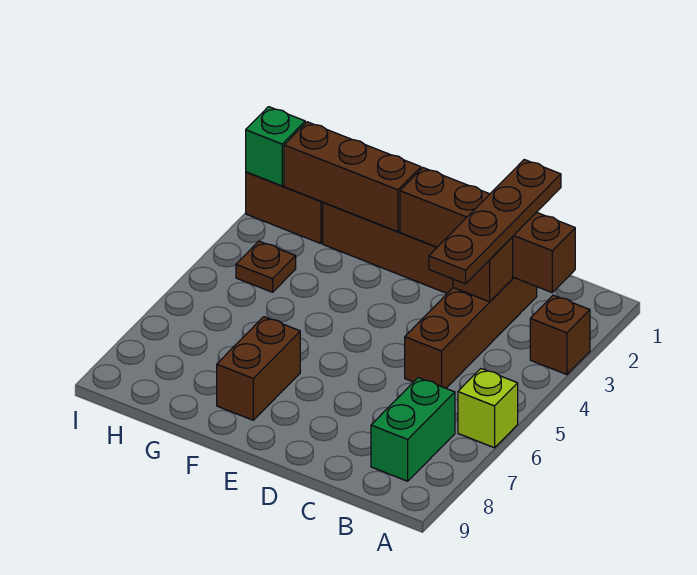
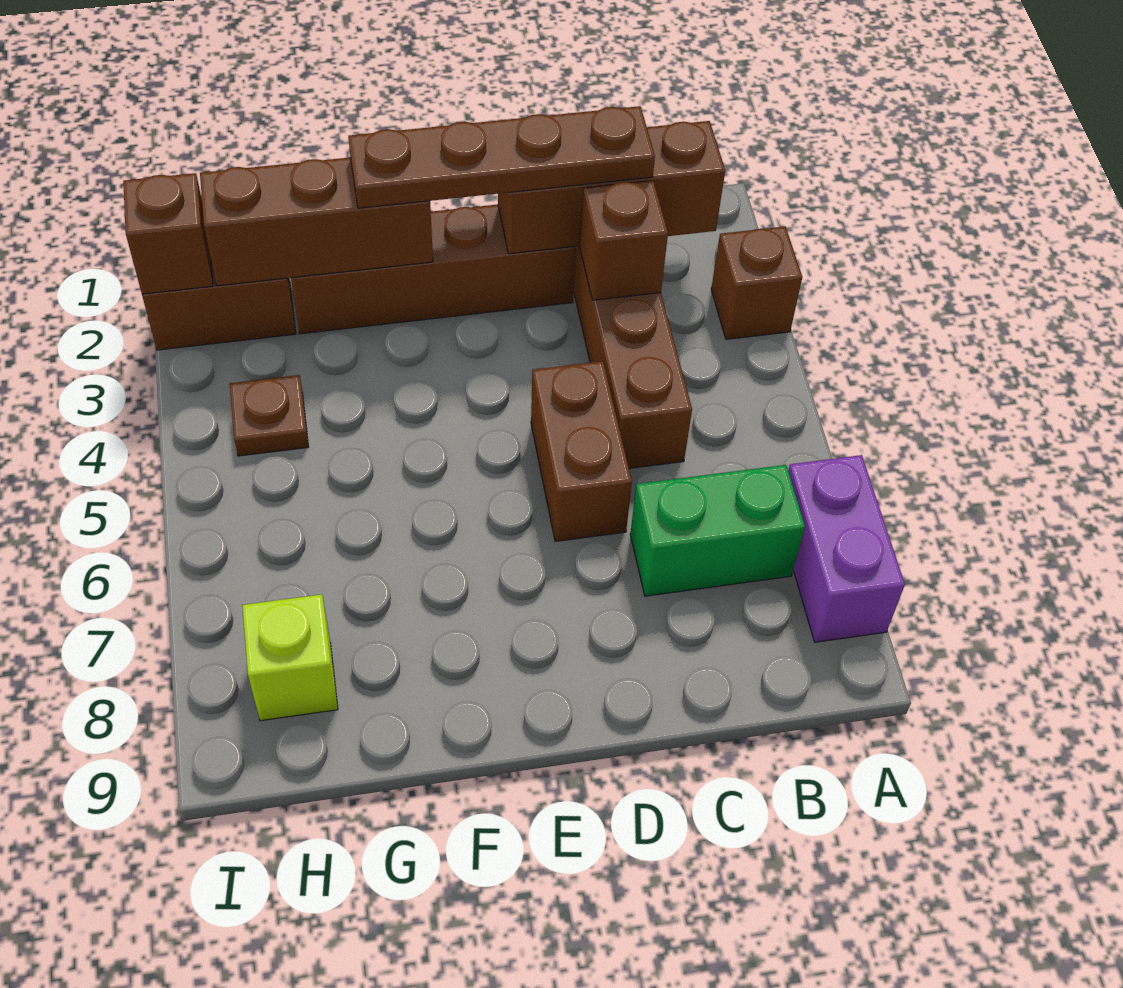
lime brick A6 level 1 -> lime brick H8 level 1
none -> purple brick A7:A8 level 1
brown brick B2:E2 level 2 -> brown brick B2:D2 level 2
green brick B7:B8 level 1 -> green brick B7:C7 level 1
brown plate C1:C4 level 3 -> brown plate C2:F2 level 3
brown brick F7:F8 level 1 -> brown brick D5:D6 level 1
green brick I2 level 2 -> brown brick I2 level 2

